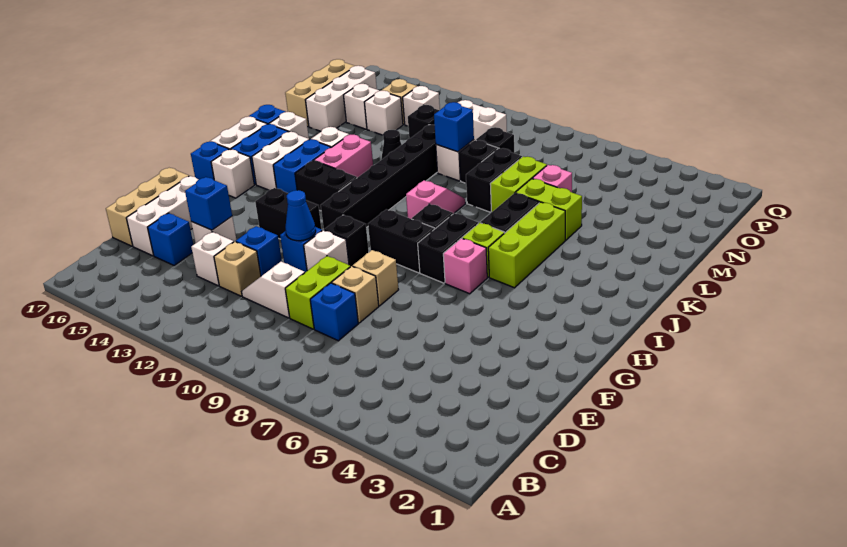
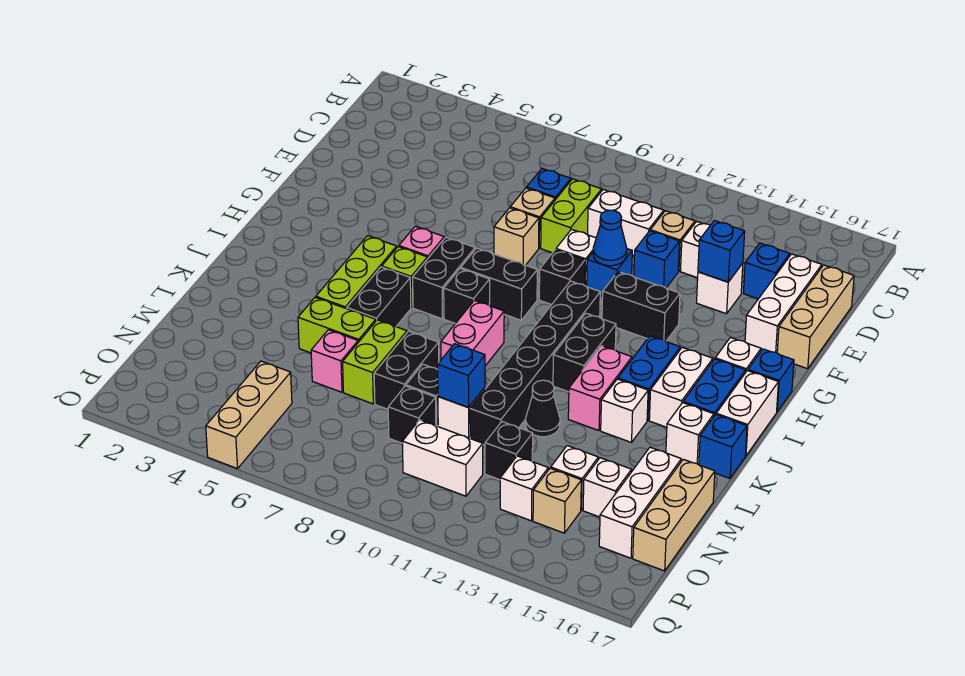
white slope D10:D11 level 1 top 10 -> white brick D10:D11 level 1
black brick I12:I13 level 1 -> black brick I12:J12 level 1
pink slope J9:K9 level 1 top J -> pink brick J9:K9 level 1
none -> tan brick O5:Q5 level 1

